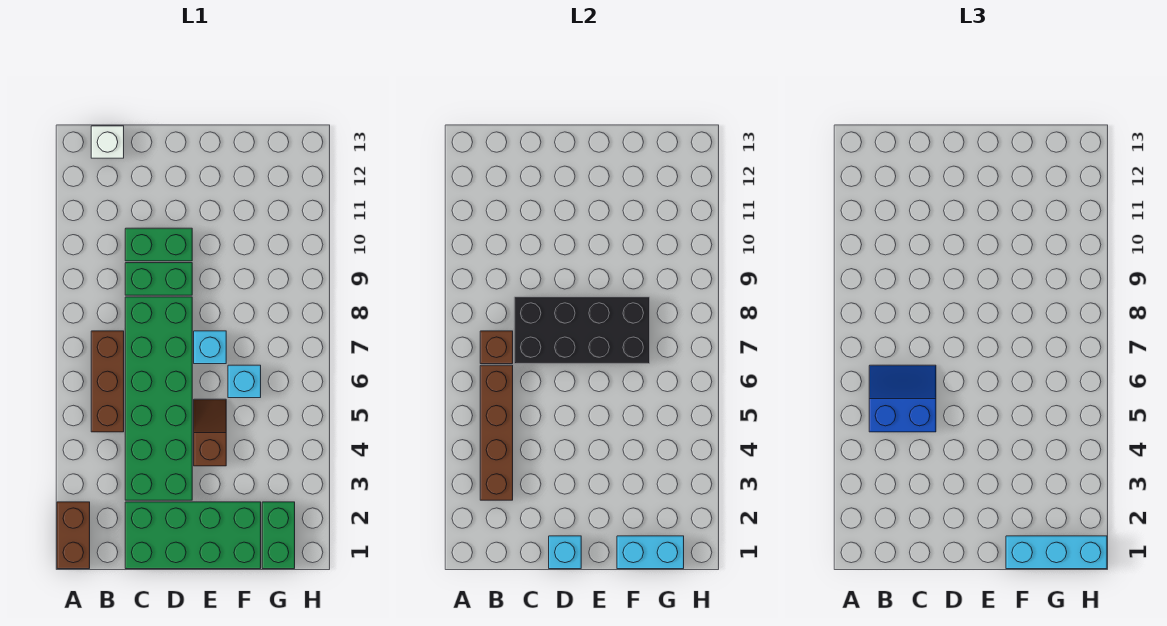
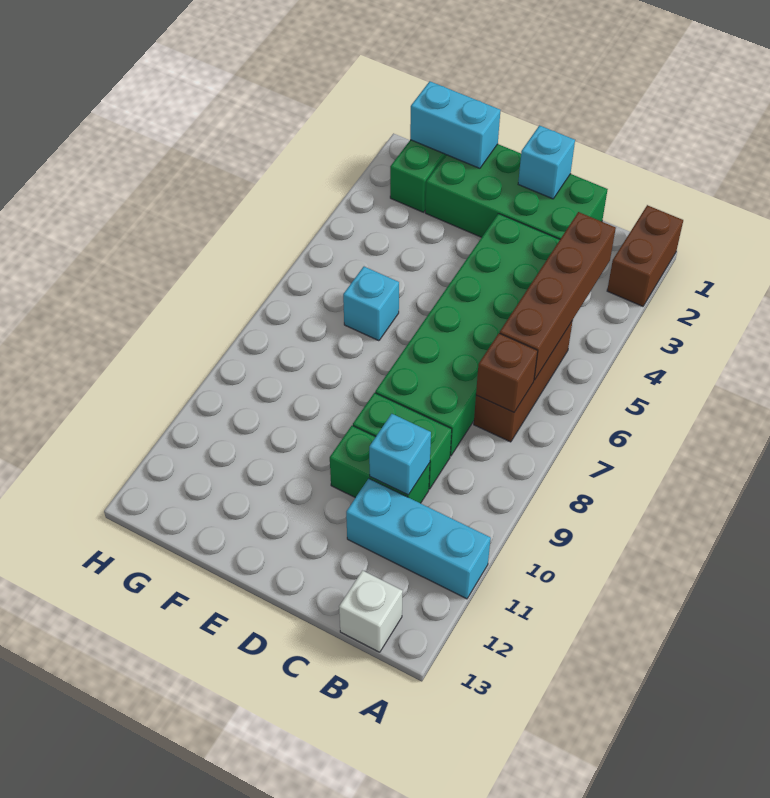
blue slope B5:C6 level 3 top 5 -> none
black brick C7:F8 level 2 -> none
brown slope E4:E5 level 1 top 4 -> none
cyan brick E7 level 1 -> cyan brick C10 level 2
cyan brick F1:H1 level 3 -> cyan brick A11:C11 level 1

